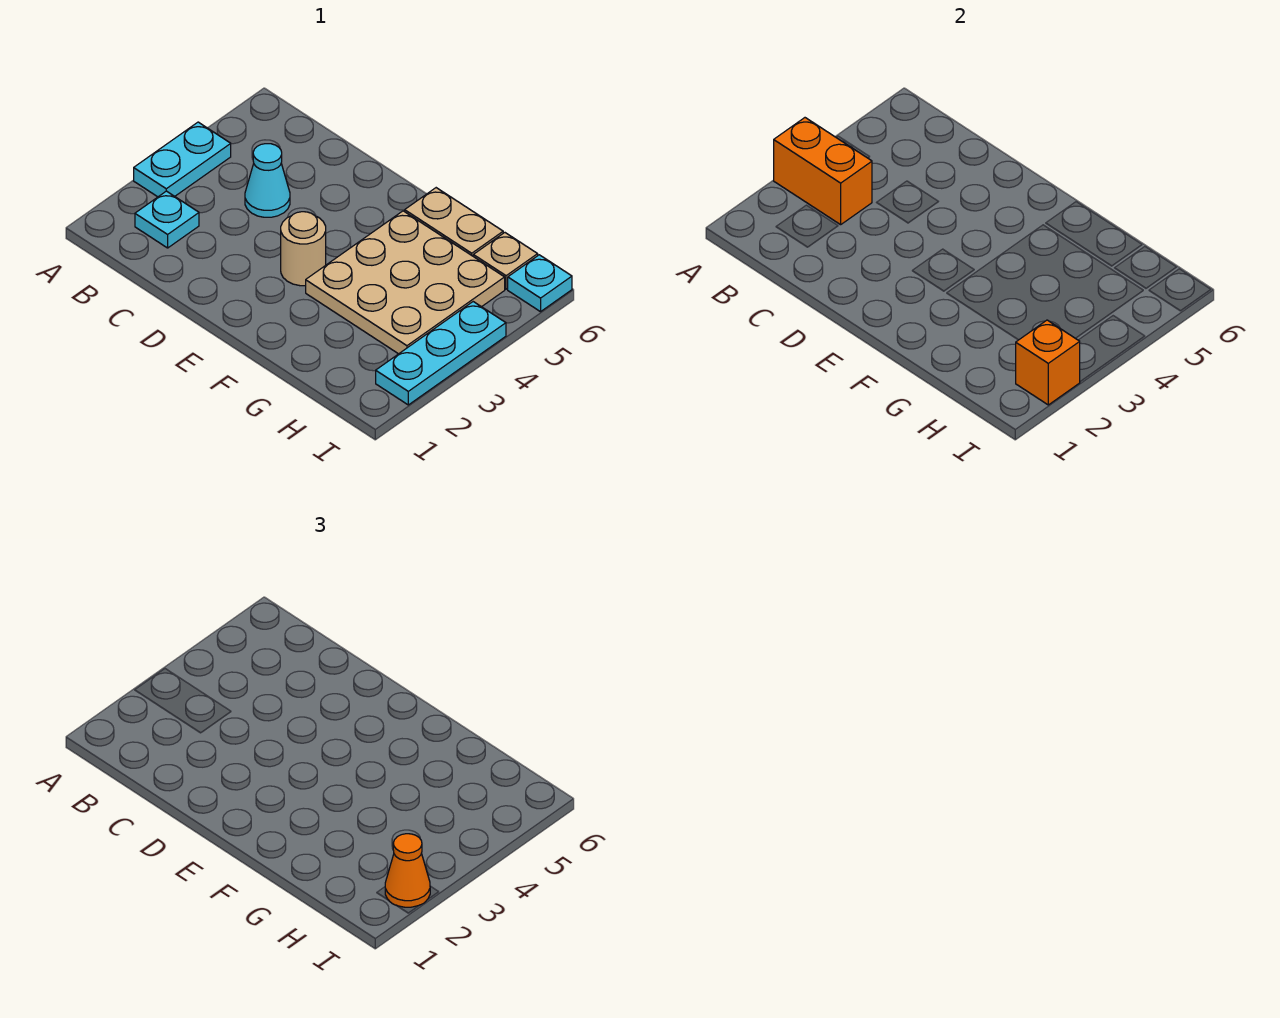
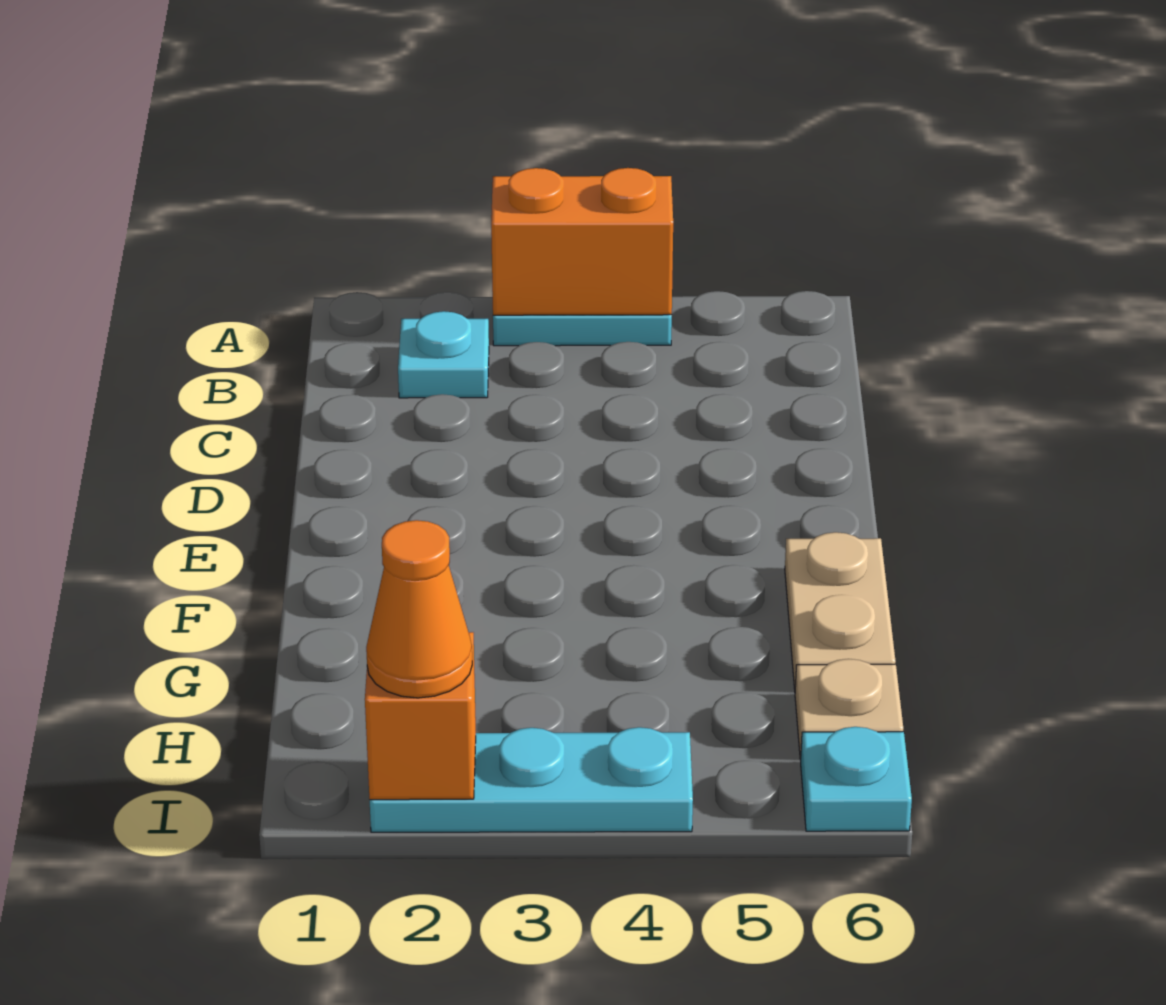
orange brick A3:B3 level 2 -> orange brick A3:A4 level 2
cyan cone C4 level 1 -> none
tan round brick E3 level 1 -> none
tan plate F3:H5 level 1 -> none

